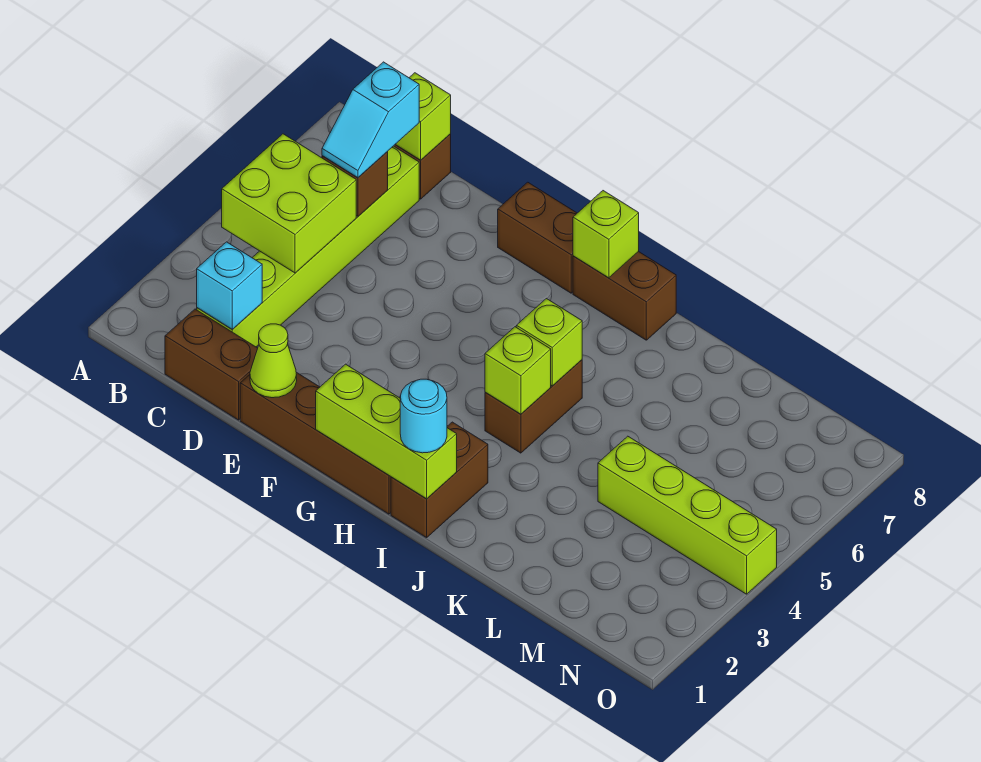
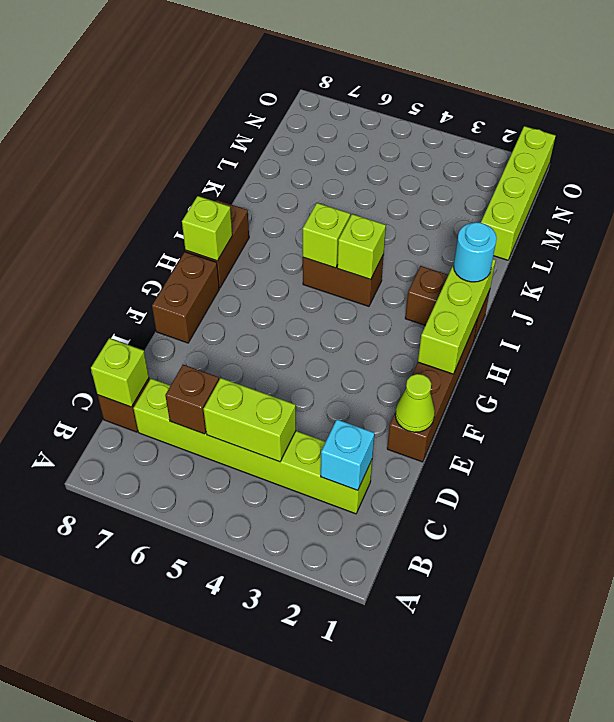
lime brick B4:C5 level 2 -> lime brick C4:C5 level 2
brown brick C1:D1 level 1 -> none
cyan slope C6:C7 level 3 top 7 -> none
lime brick L4:O4 level 1 -> lime brick L1:O1 level 1

